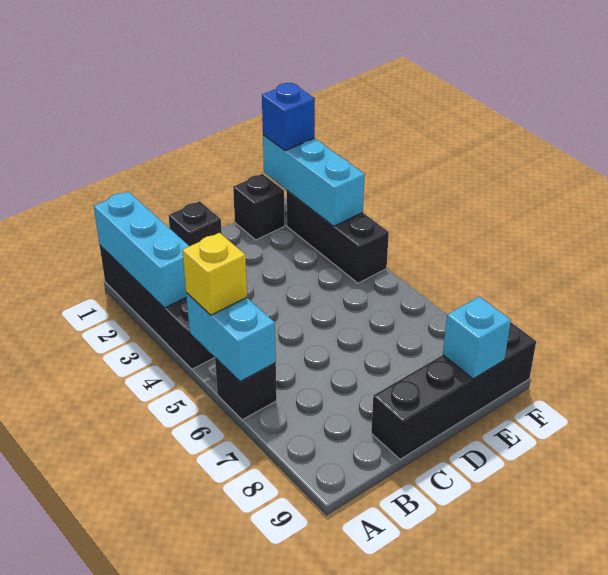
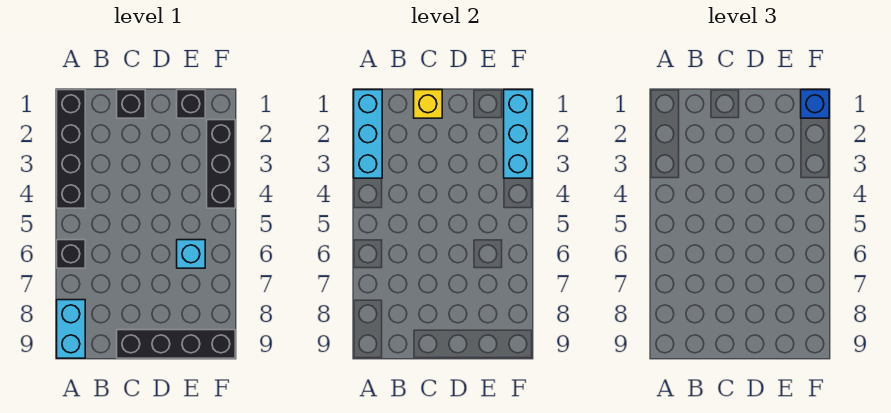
cyan brick A5:A6 level 2 -> cyan brick A8:A9 level 1
yellow brick A5 level 3 -> yellow brick C1 level 2
cyan brick E9 level 2 -> cyan brick E6 level 1

